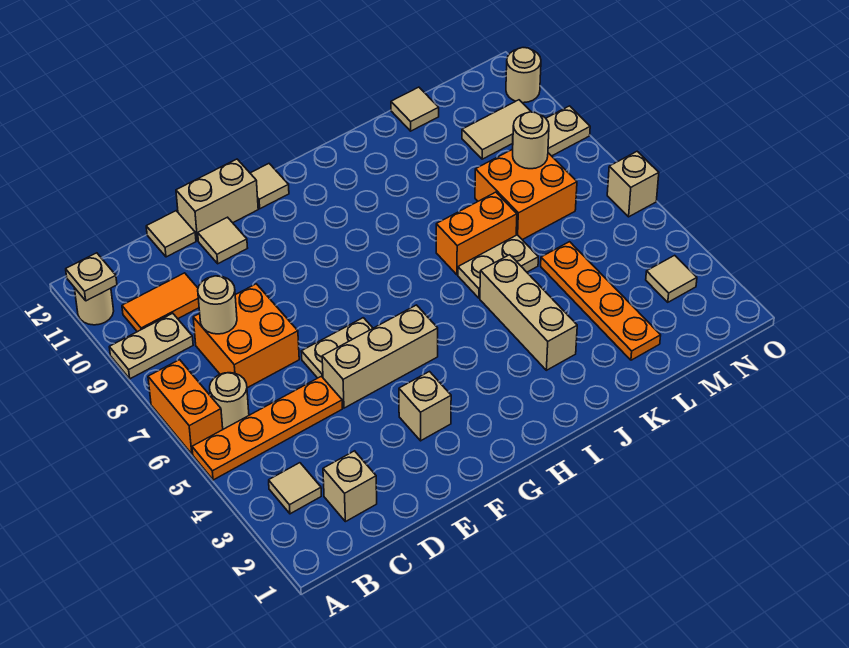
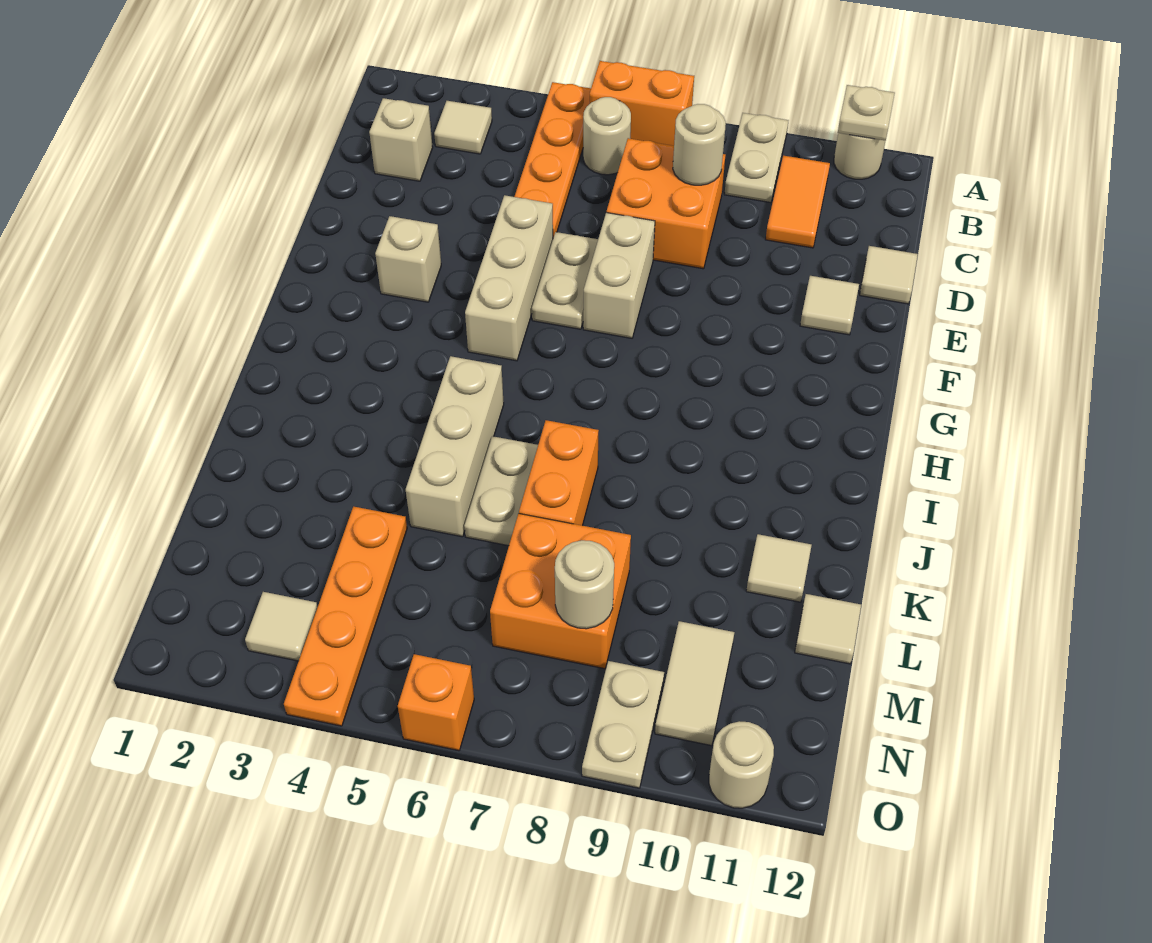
tan brick E12:F12 level 1 -> tan brick E7:F7 level 1
tan tile G12 level 1 -> tan tile K11 level 1
tan brick J3:J5 level 1 -> tan brick I5:K5 level 1
orange plate L2:L5 level 1 -> orange plate L4:O4 level 1
tan brick O6 level 1 -> orange brick O6 level 1

